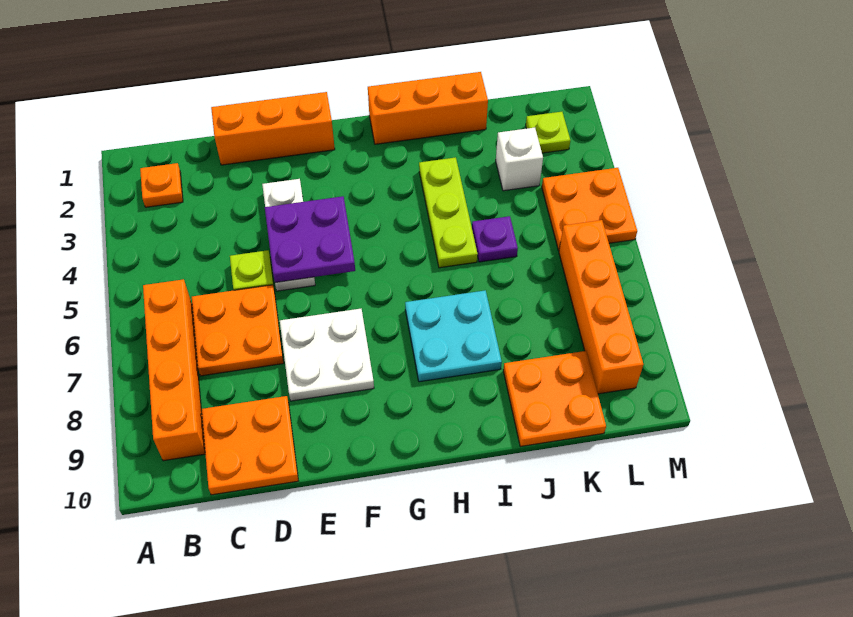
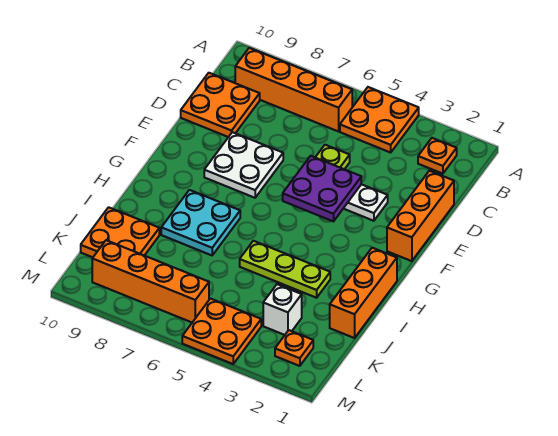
orange plate C6:D7 level 1 -> orange plate A4:B5 level 1
purple plate J5 level 1 -> none
lime plate L2 level 1 -> orange plate L2 level 1

